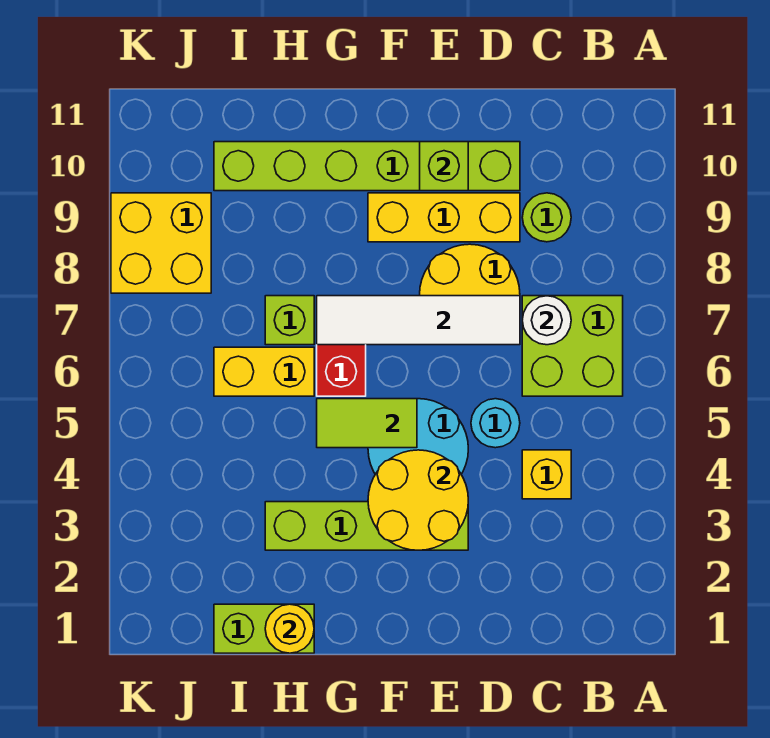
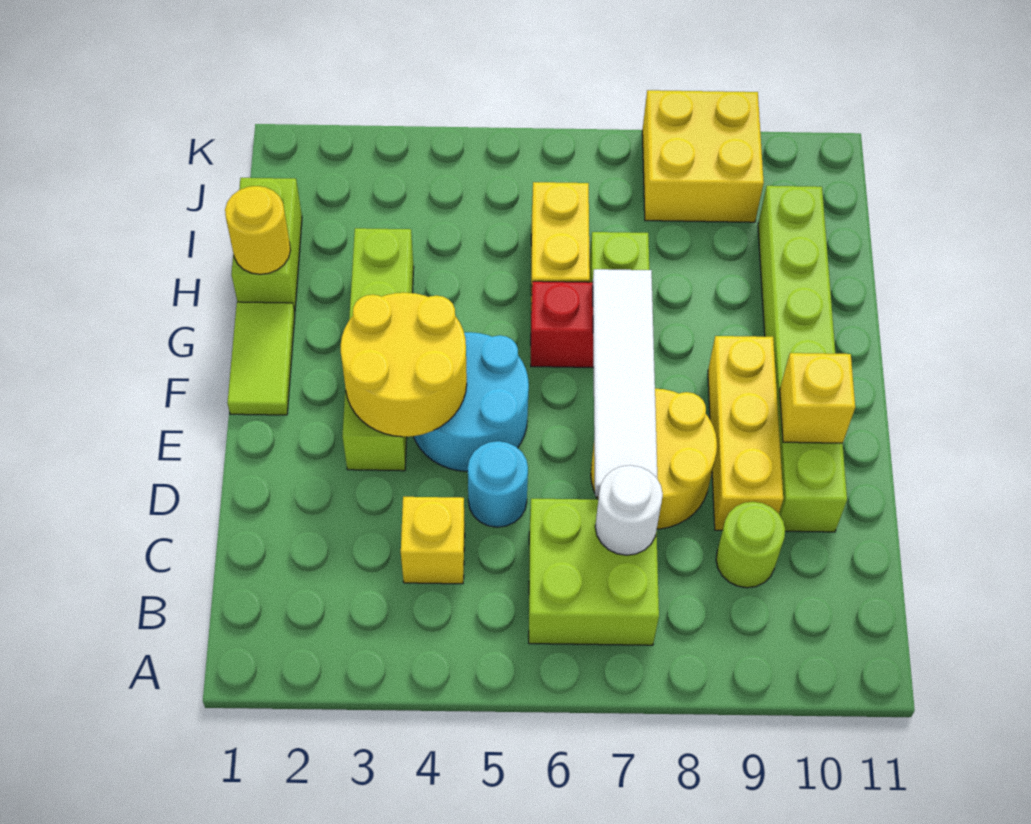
lime brick E10 level 2 -> yellow brick E10 level 2
lime tile F5:G5 level 2 -> lime tile F1:G1 level 1

